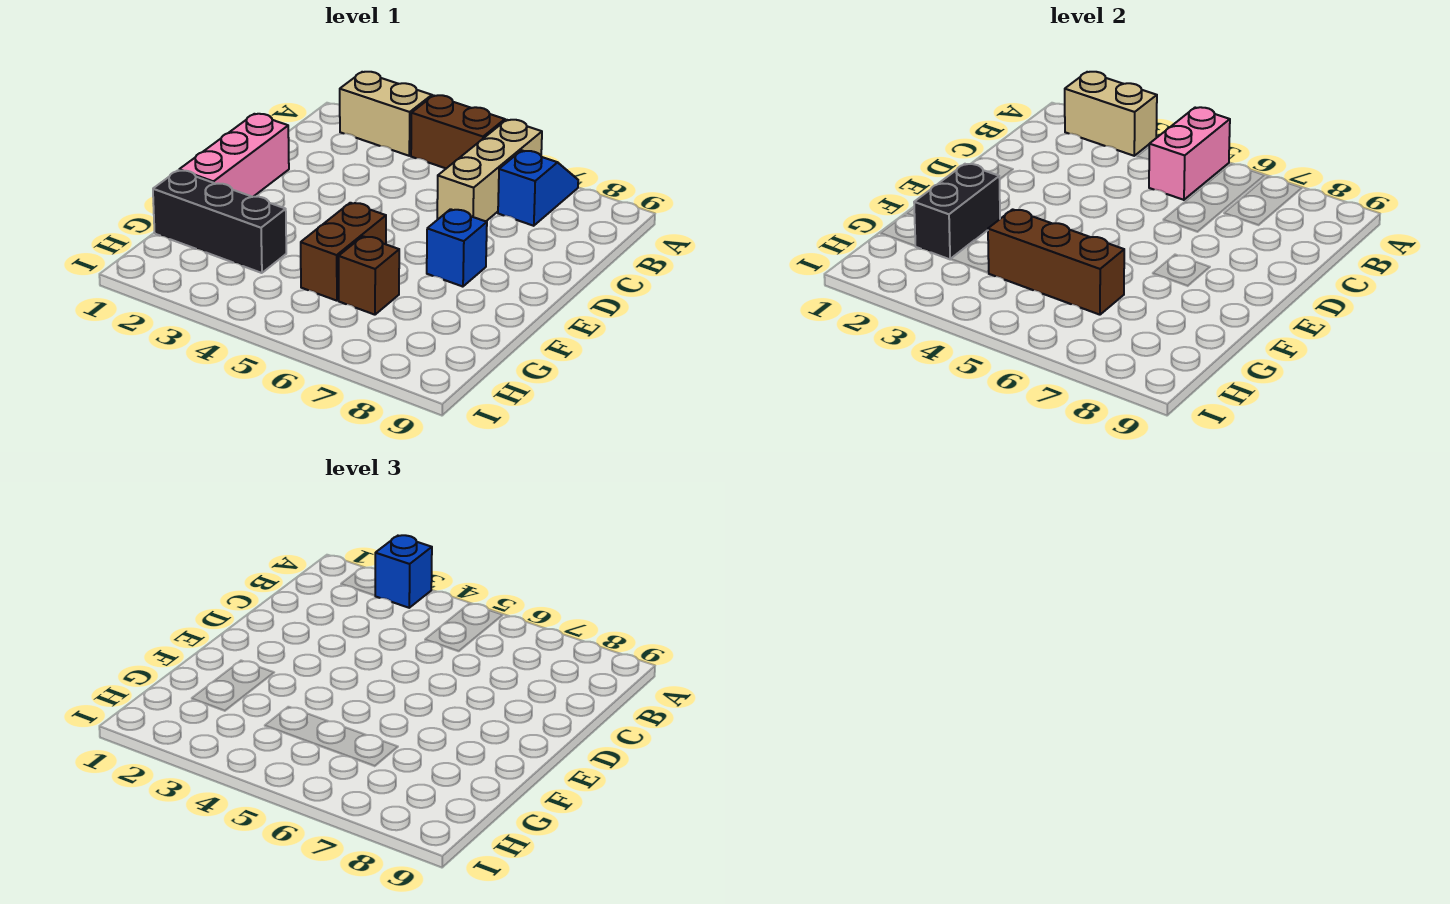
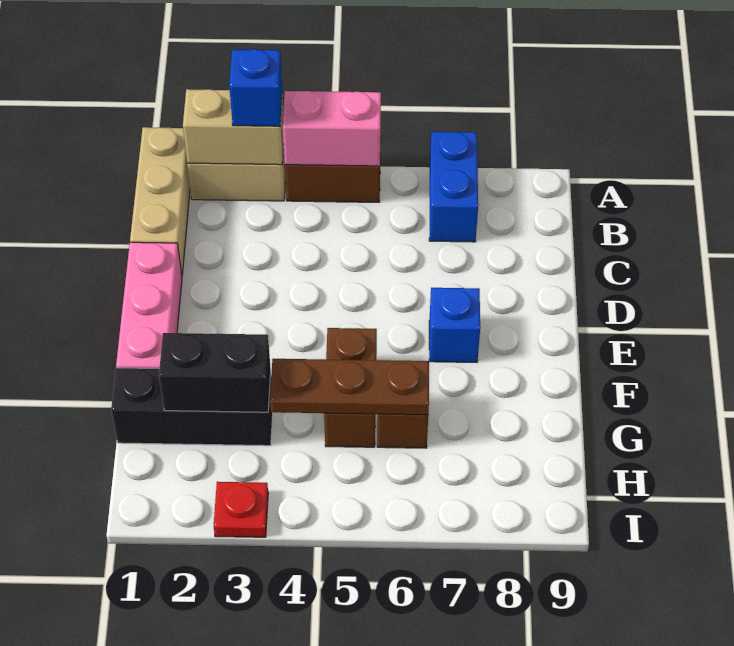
pink brick A5:B5 level 2 -> pink brick A4:A5 level 2
tan brick A6:C6 level 1 -> tan brick A1:C1 level 1
blue slope A7:B7 level 1 top B -> blue brick A7:B7 level 1
black brick F2:G2 level 2 -> black brick G2:G3 level 2
brown brick G4:G6 level 2 -> brown plate G4:G6 level 2
none -> red plate I3 level 1

